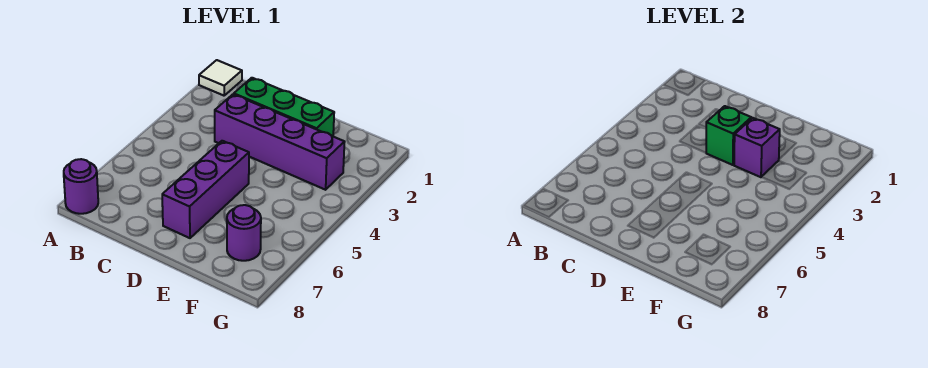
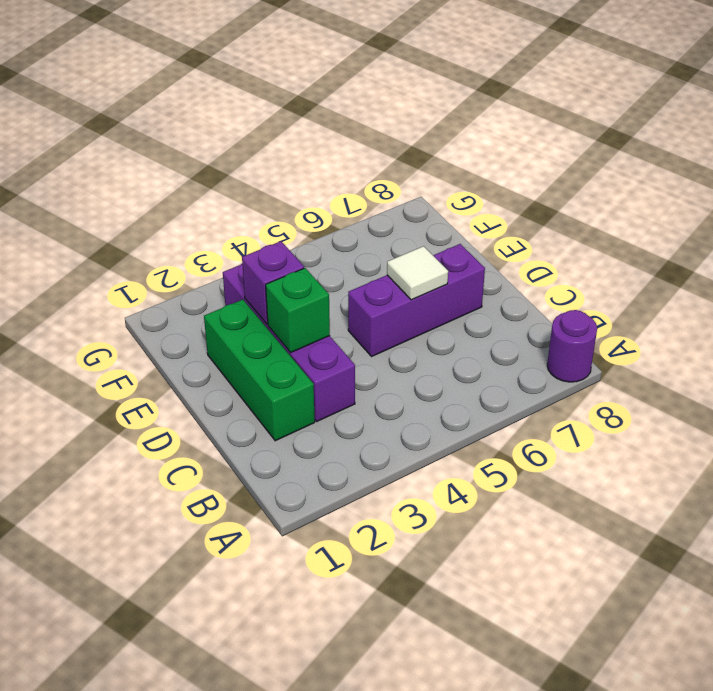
white tile A1 level 1 -> white tile D6 level 2
purple round brick F7 level 1 -> none

